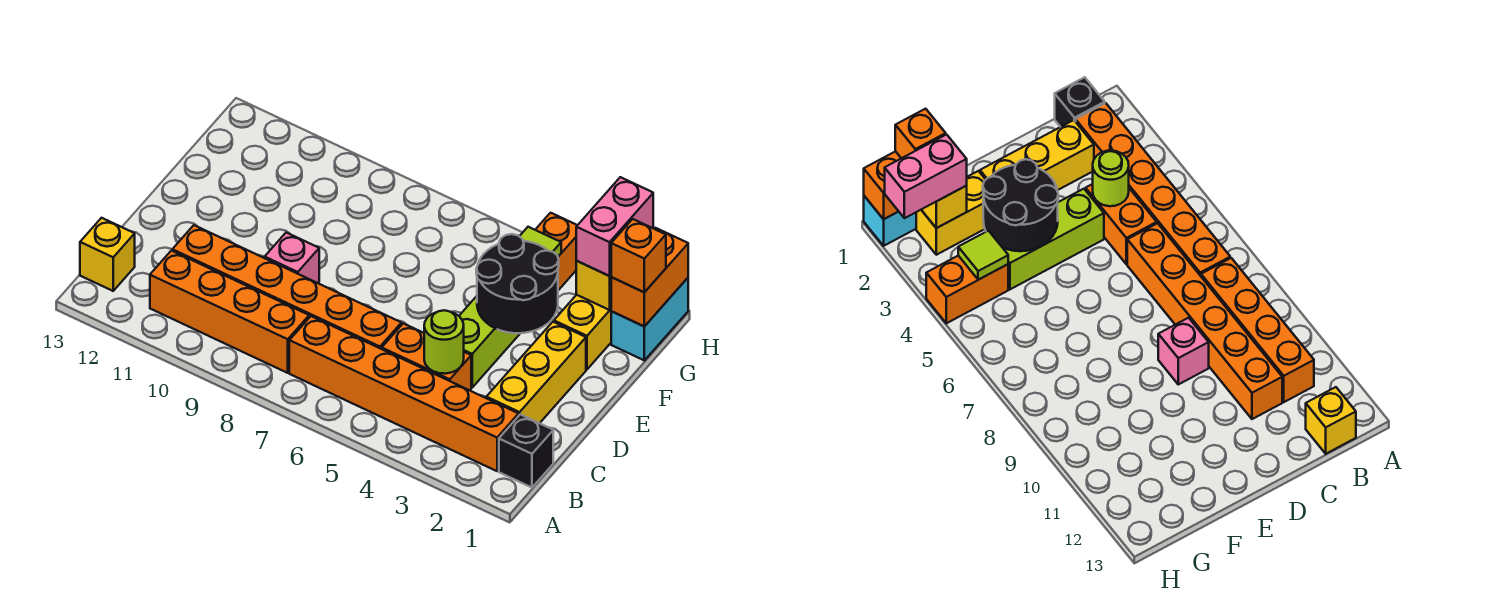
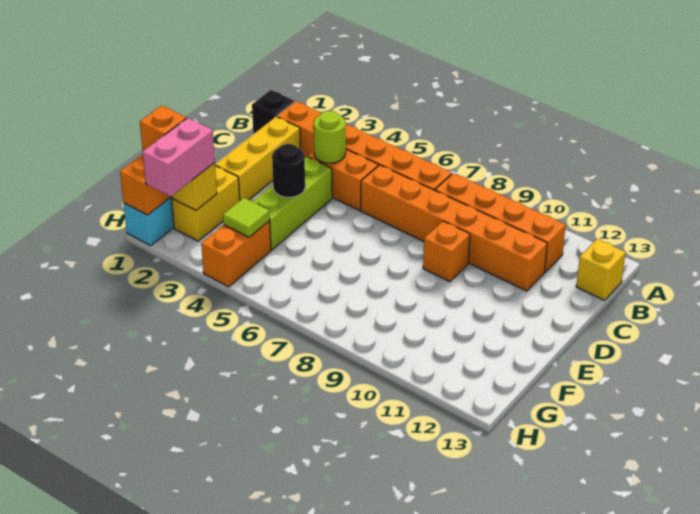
pink brick D9 level 1 -> orange brick D9 level 1
black round brick E3:F4 level 2 -> black round brick E4 level 2

